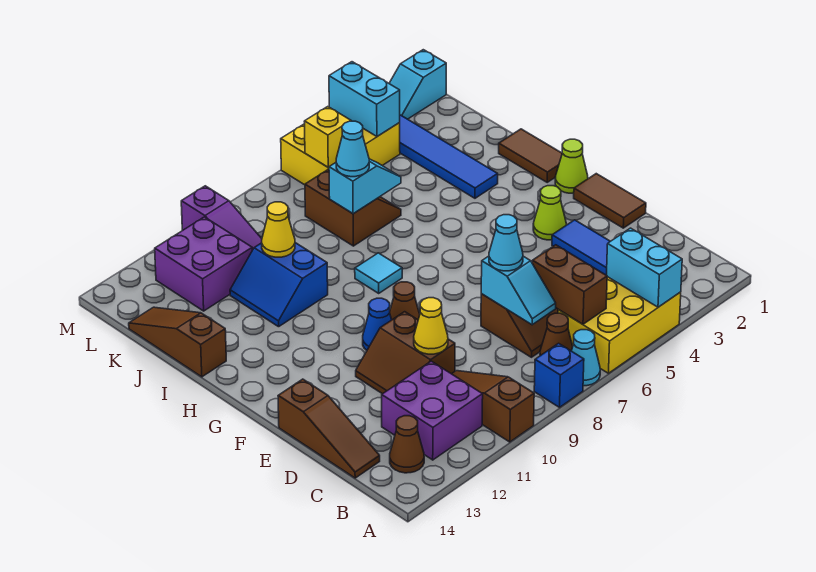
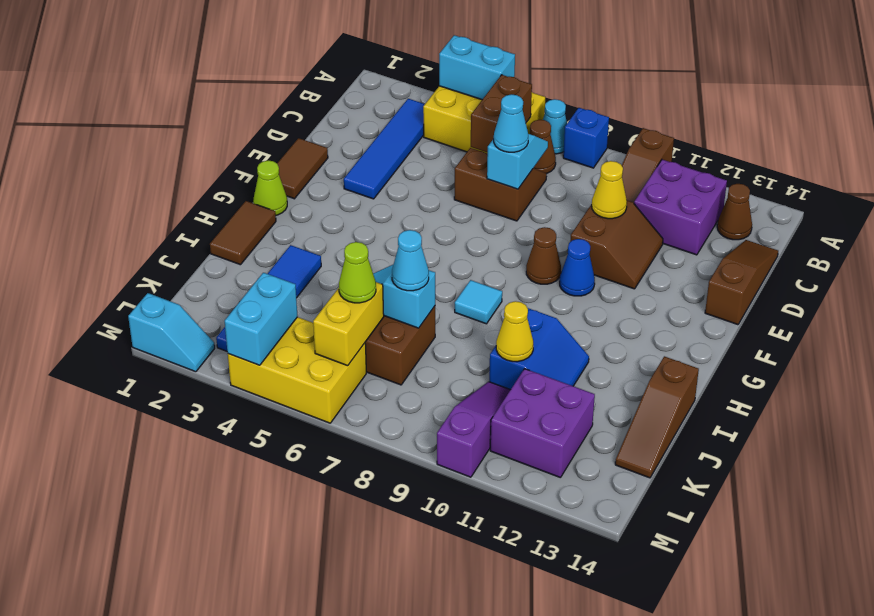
cyan brick A4:B4 level 2 -> cyan brick A4:A5 level 2
lime cone F3 level 1 -> lime cone K6 level 3
yellow brick L6 level 2 -> yellow brick K6:L6 level 2

